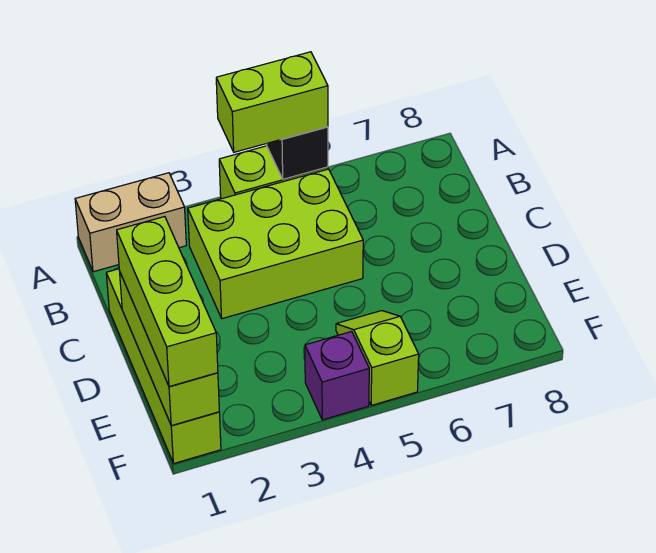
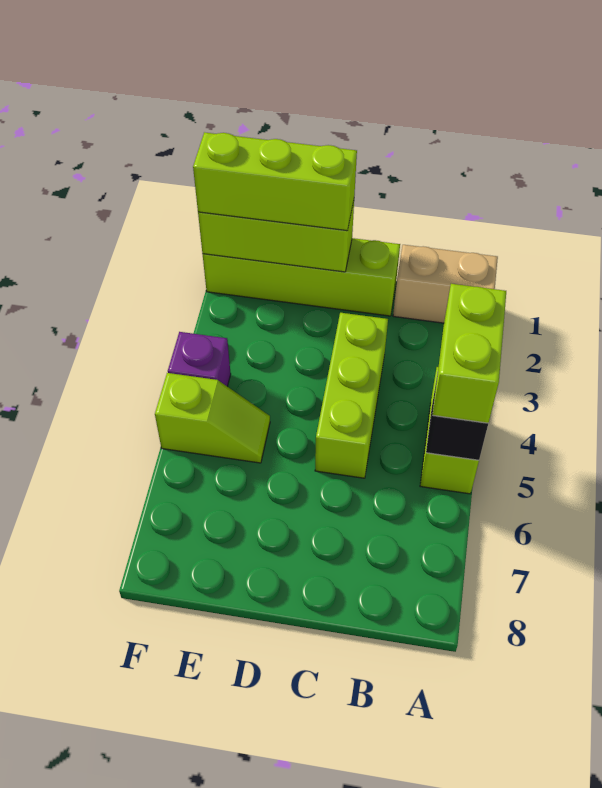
tan brick A1:A2 level 1 -> tan brick A1:B1 level 1
lime brick B3:C5 level 1 -> lime brick C3:C5 level 1

